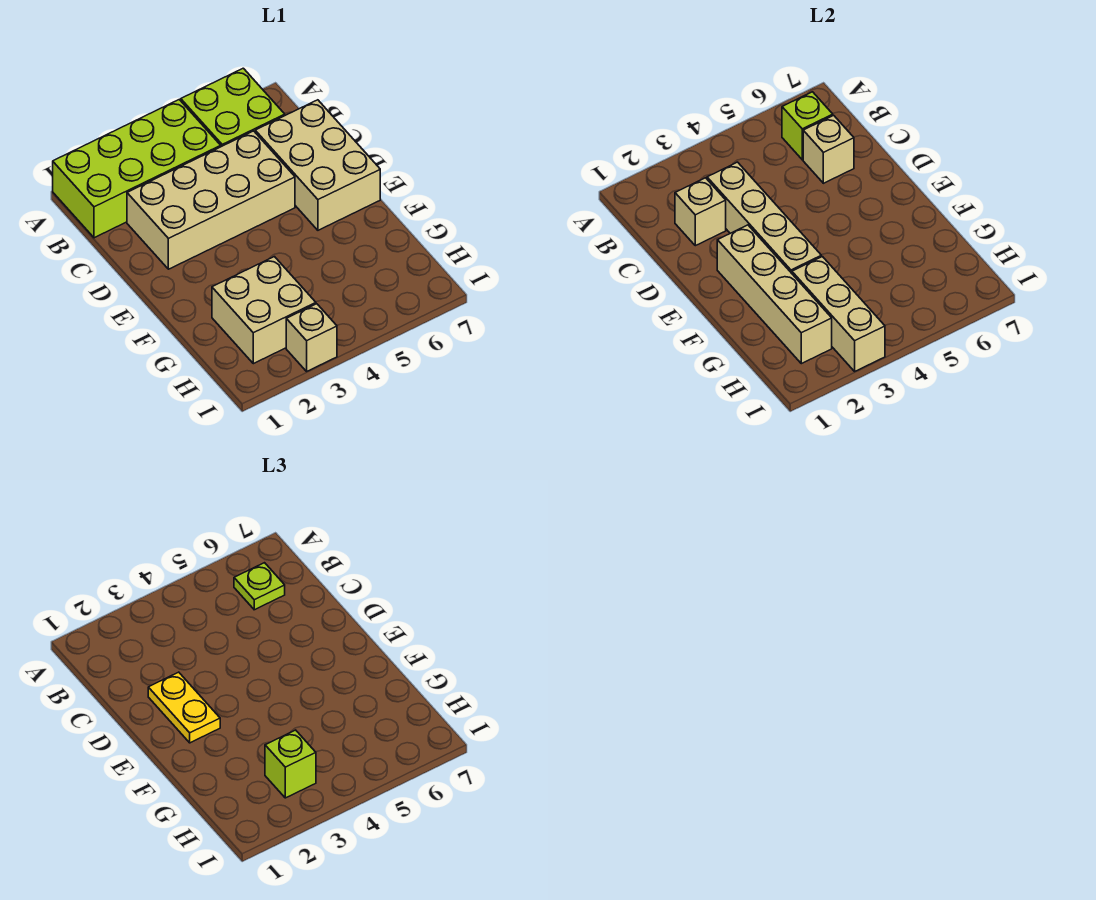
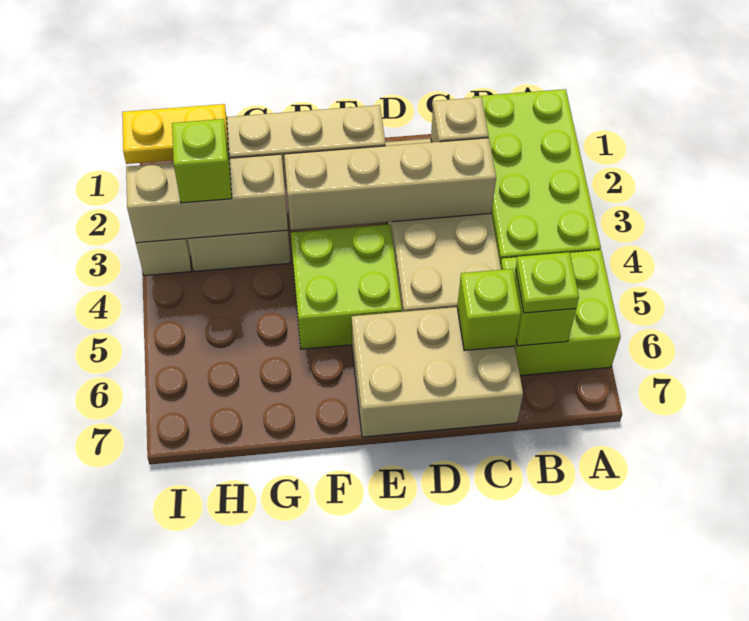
tan brick C6 level 2 -> lime brick C6 level 2
yellow plate D2:E2 level 3 -> yellow plate H2:I2 level 3
none -> lime brick E4:F5 level 1

